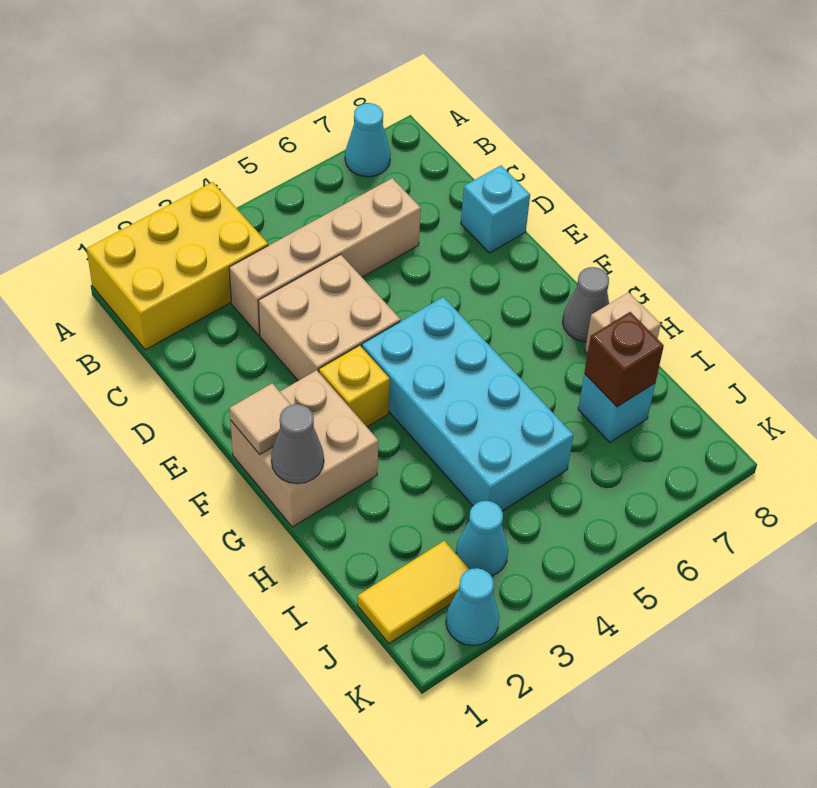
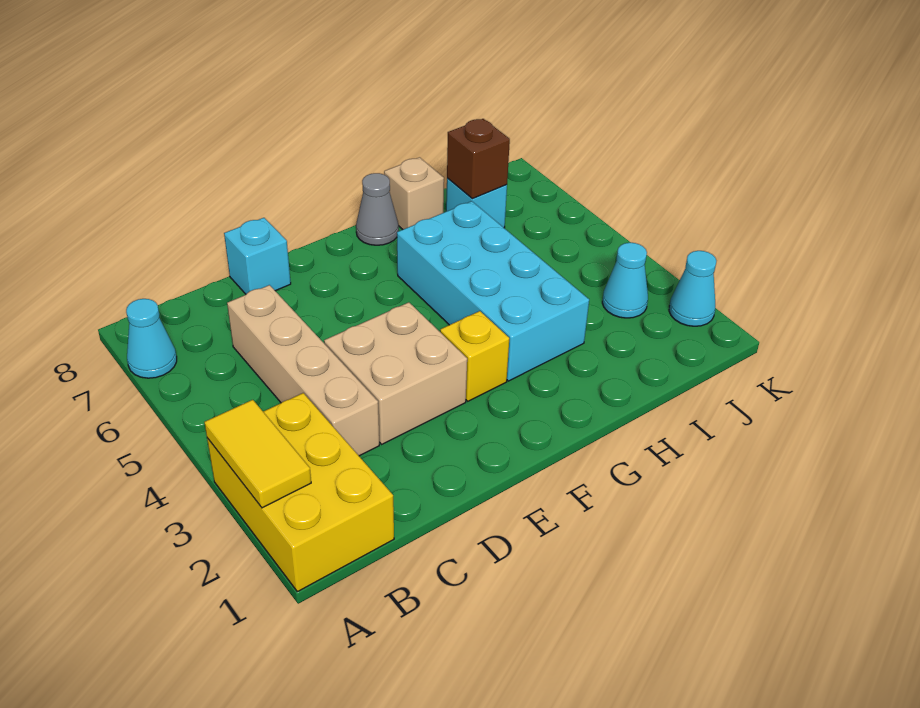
tan brick F1:G2 level 1 -> none
tan tile F1 level 2 -> none
cyan brick F4:I5 level 1 -> cyan brick G3:H6 level 1
grey cone G1 level 2 -> none
yellow tile J1:J2 level 1 -> yellow tile A2:A3 level 2

